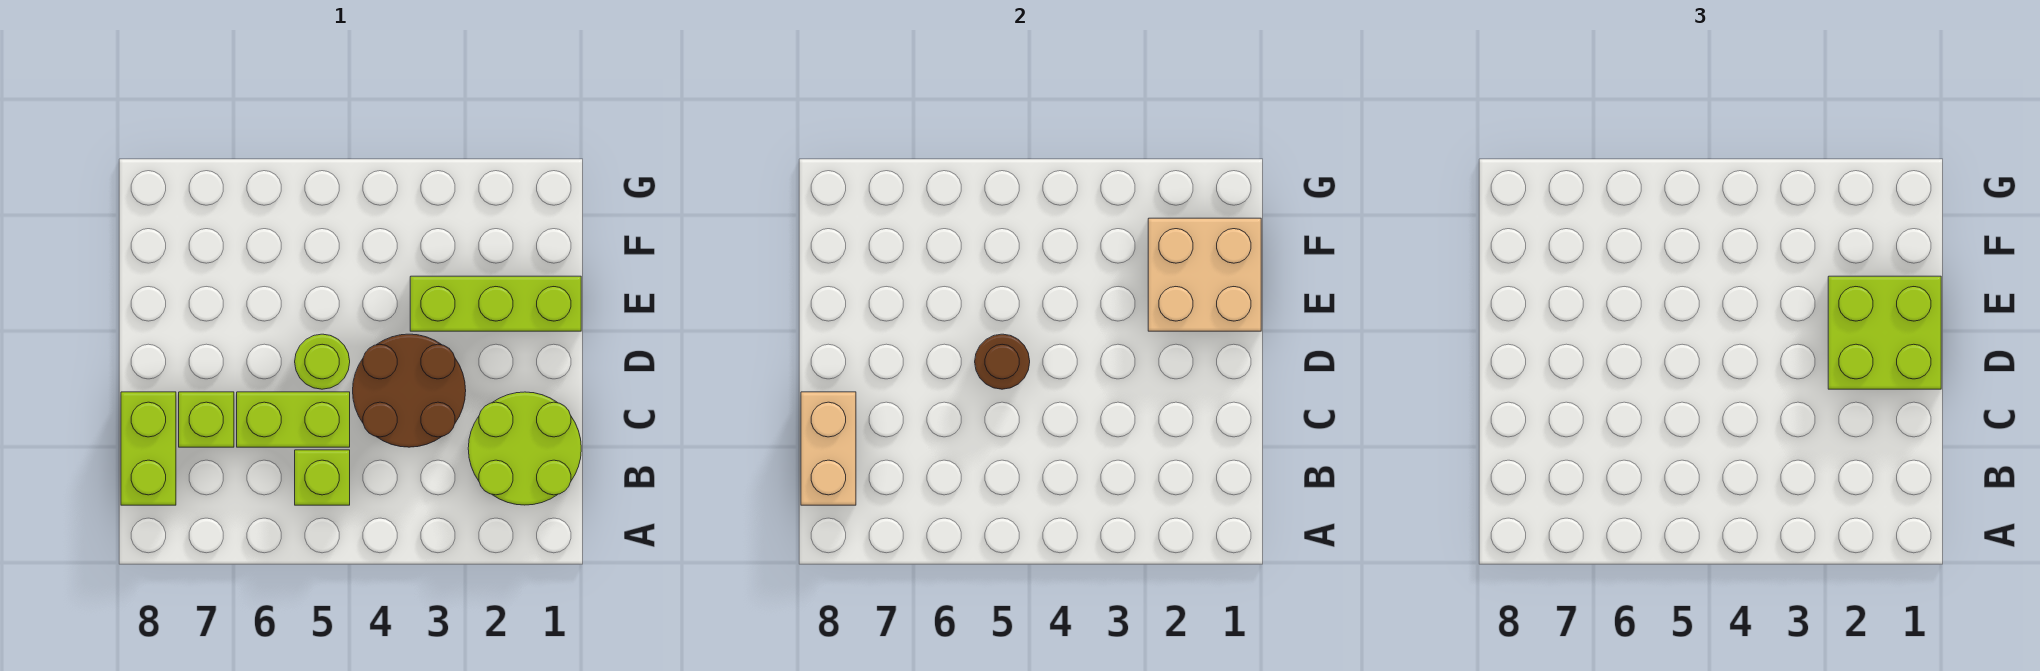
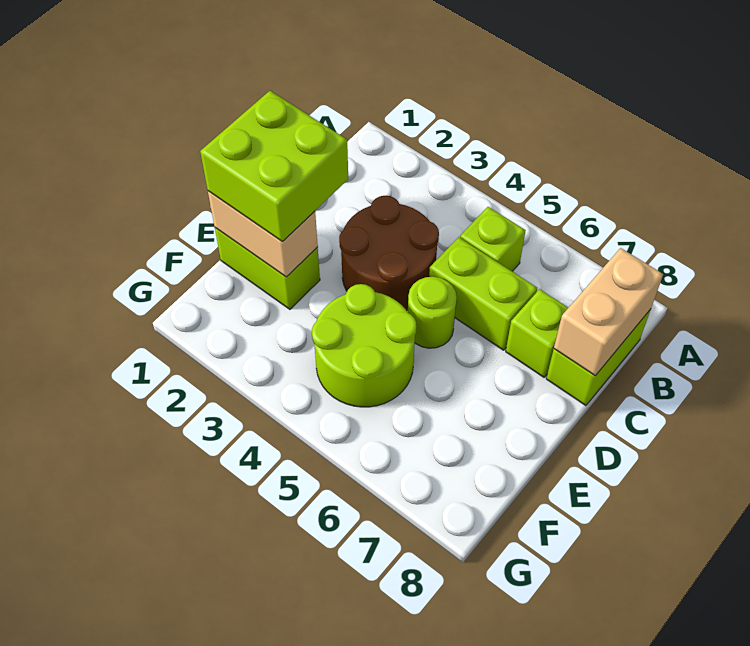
lime round brick B1:C2 level 1 -> lime round brick E4:F5 level 1
brown round brick D5 level 2 -> none
lime brick E1:E3 level 1 -> lime brick E1:E2 level 1
tan brick E1:F2 level 2 -> tan brick E1:E2 level 2

